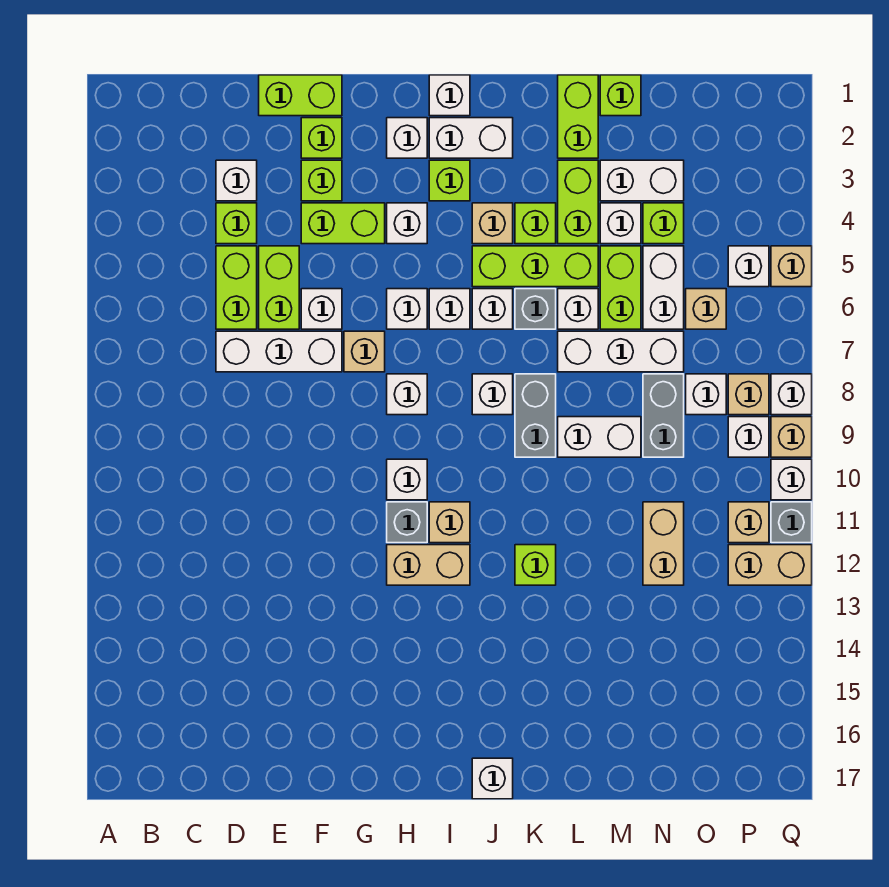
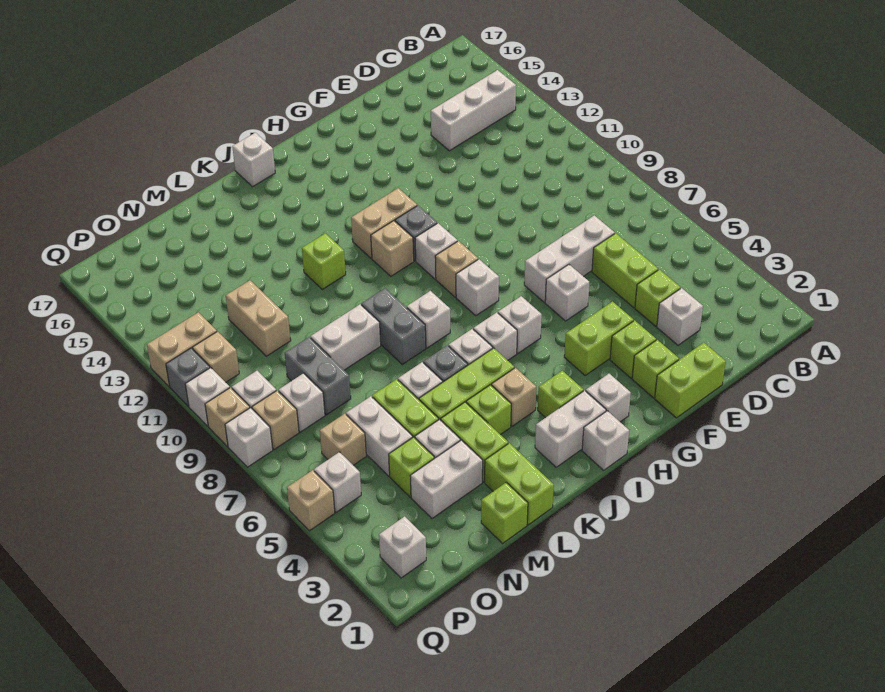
lime brick E5:E6 level 1 -> none
tan brick G7 level 1 -> tan brick H9 level 1
white brick H4 level 1 -> white brick P2 level 1
white brick L7:N7 level 1 -> white brick B14:D14 level 1

